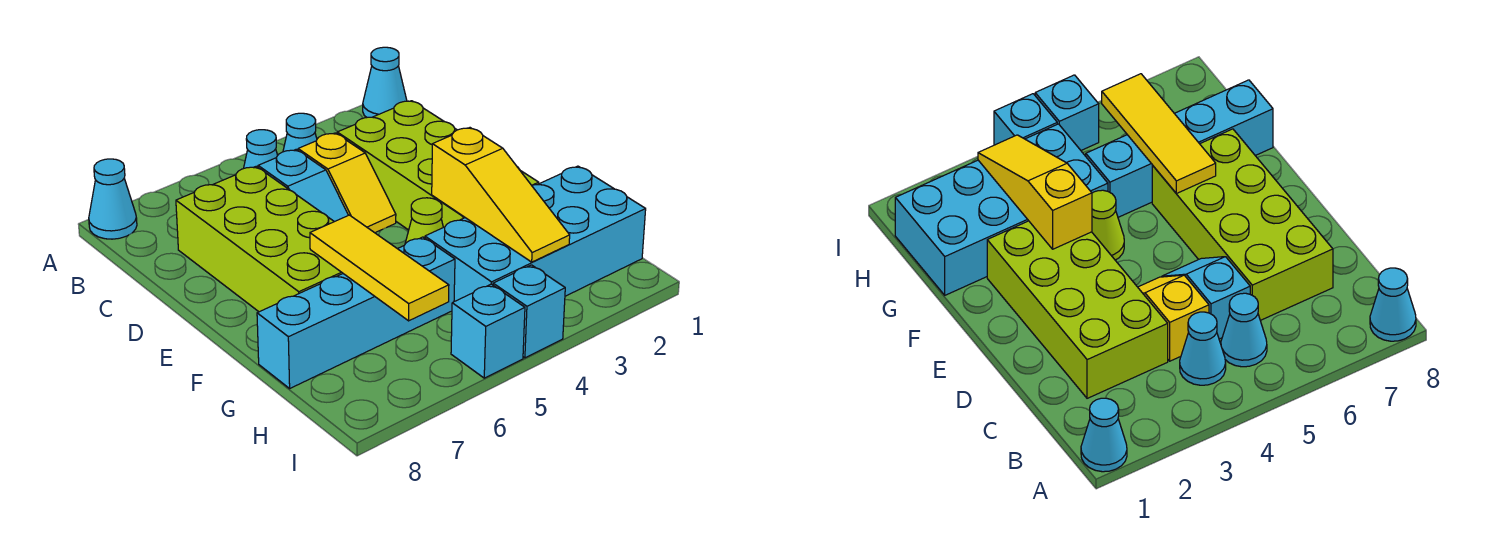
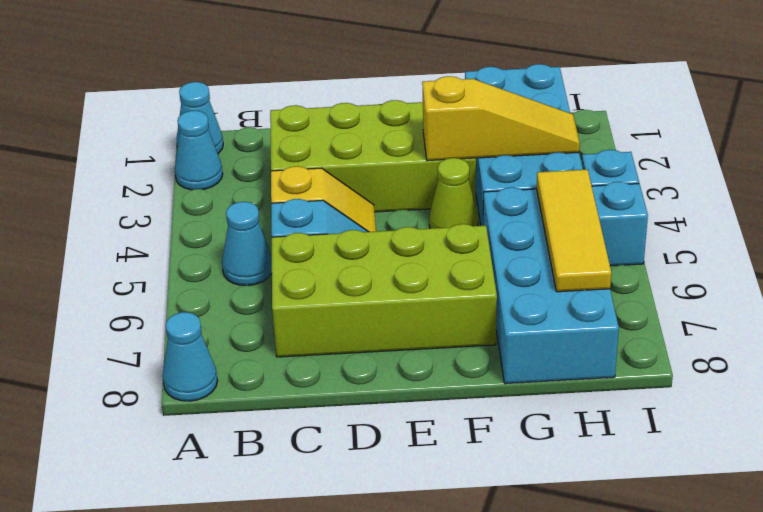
cyan cone B4 level 1 -> cyan cone A2 level 1
yellow tile F6:H6 level 2 -> yellow tile H5:H7 level 2
cyan brick G5:G8 level 1 -> cyan brick G5:H8 level 1

